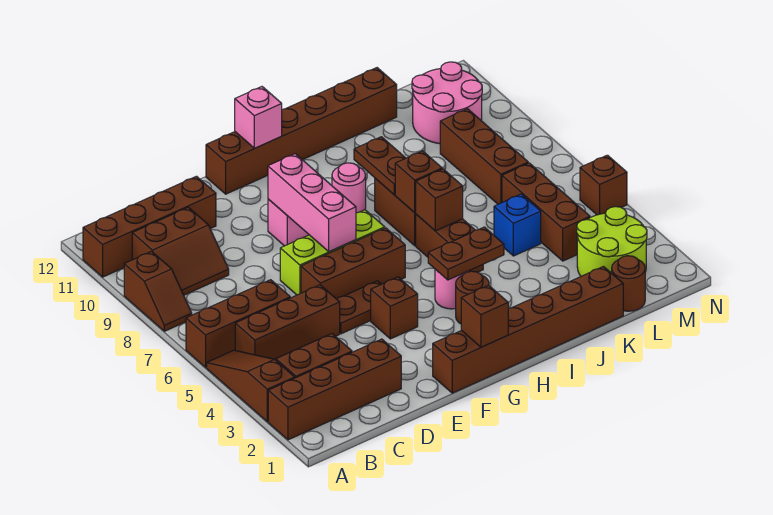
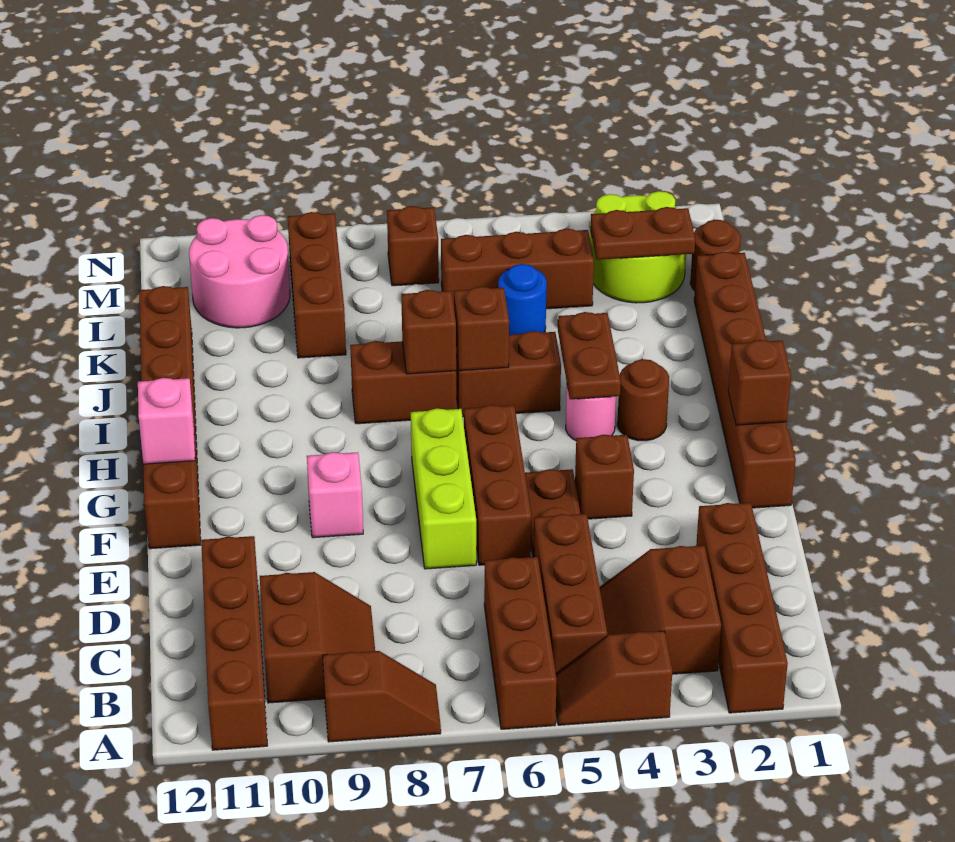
brown slope A3:A5 level 1 top 3 -> brown slope A4:A5 level 1 top 4
pink brick F7:F9 level 2 -> none
pink round brick H9 level 1 -> none
brown plate I8:I9 level 2 -> brown plate L2:L3 level 2
blue brick K5 level 1 -> blue round brick K5 level 1
brown brick L7:L9 level 1 -> brown brick K9:M9 level 1
brown brick N5 level 1 -> brown brick M7 level 1

